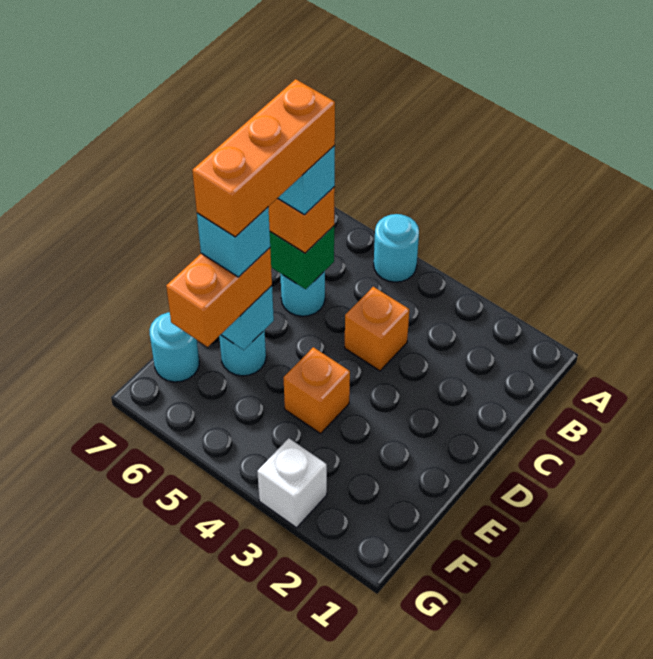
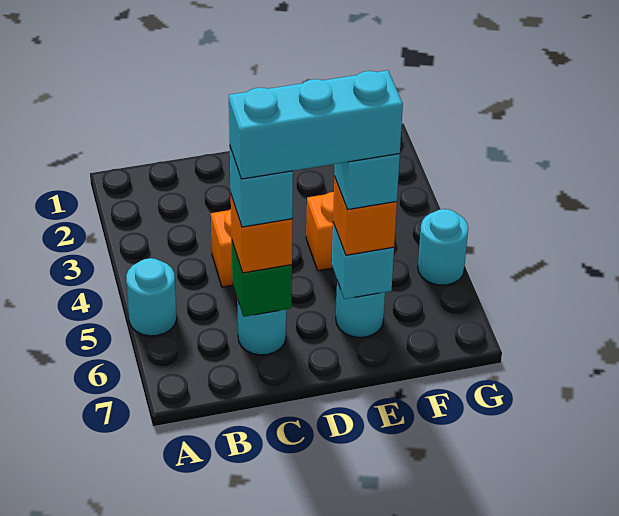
orange brick C6:E6 level 5 -> cyan brick C6:E6 level 5
orange brick E6:F6 level 3 -> orange brick E6 level 3
cyan round brick F7 level 1 -> cyan round brick G5 level 1
white brick G3 level 1 -> none

